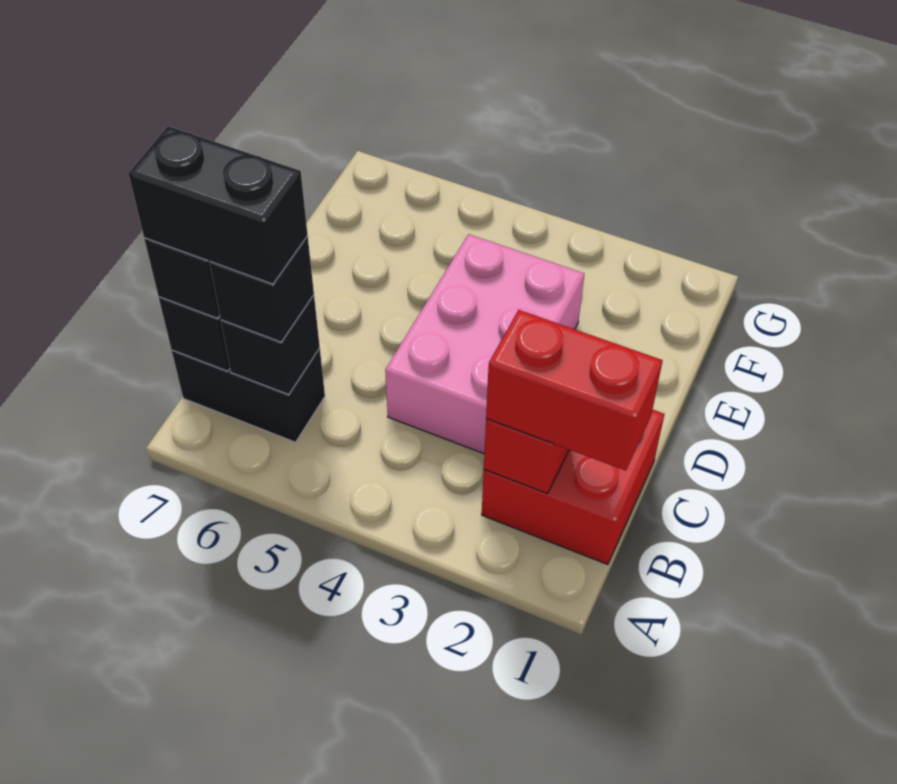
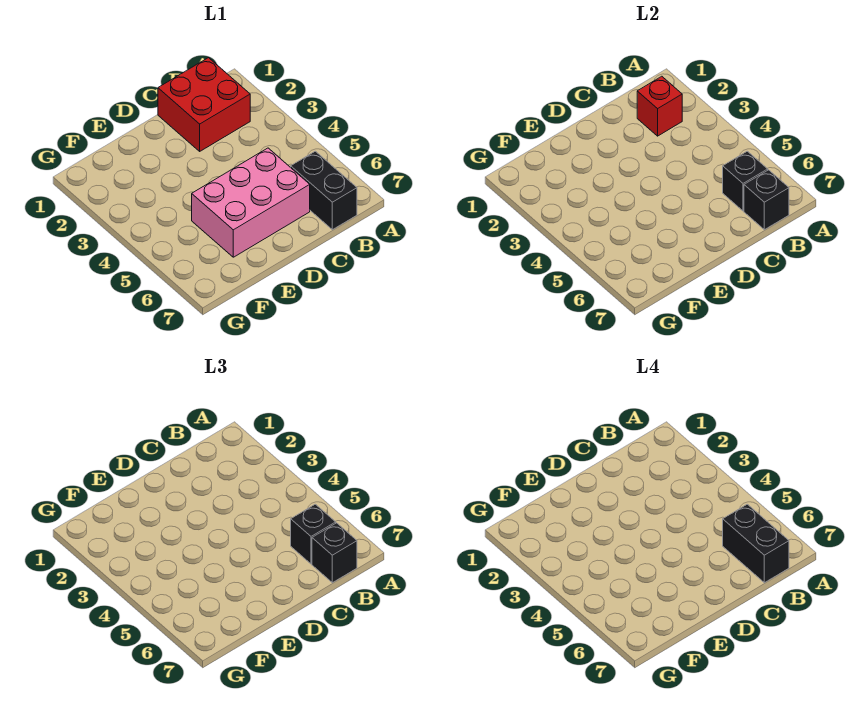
red brick B1:B2 level 3 -> none
pink brick C3:E4 level 1 -> pink brick C5:E6 level 1

